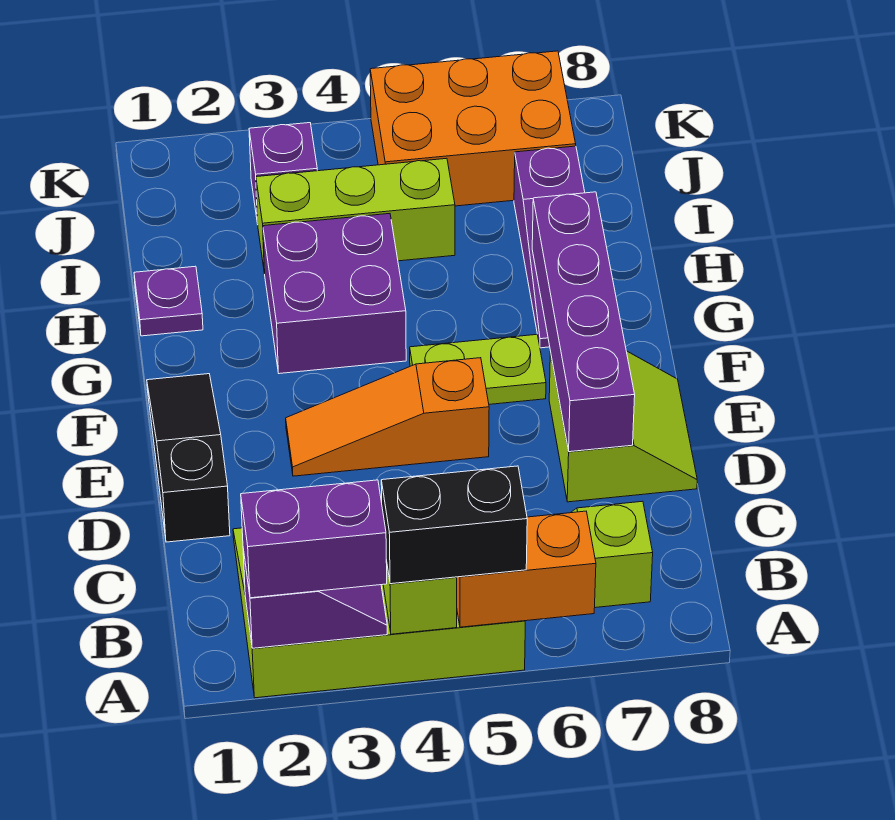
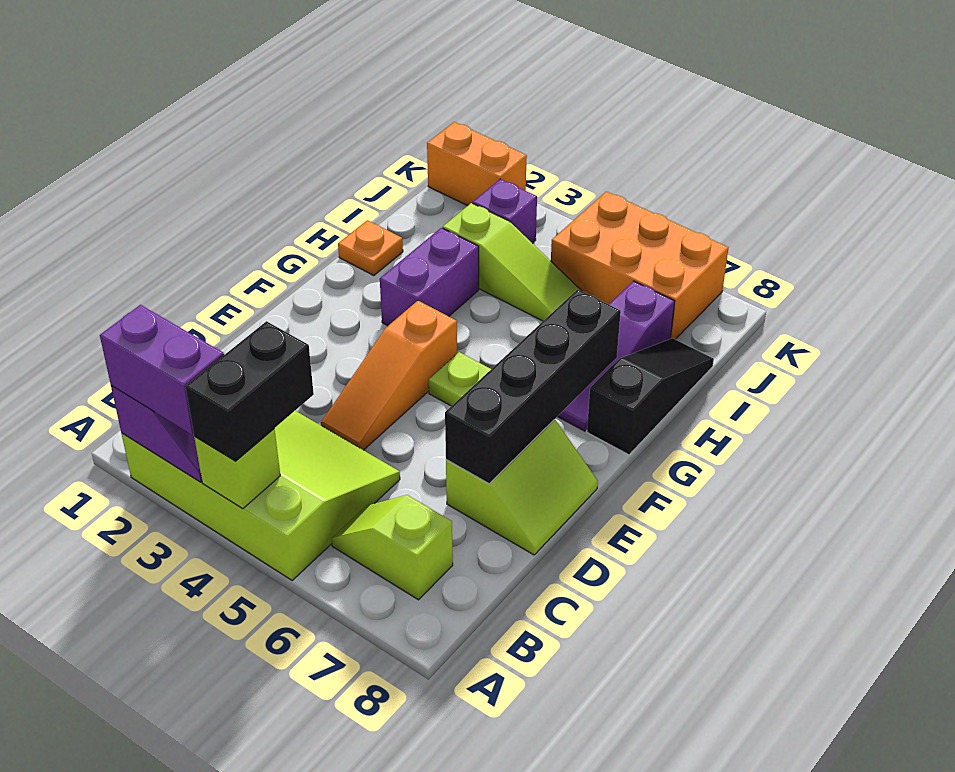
black brick A4:A5 level 3 -> black brick A4:B4 level 3
orange brick A5:A6 level 2 -> orange brick K1:K2 level 1
black slope D1:F1 level 1 top D -> black slope G8:I8 level 1 top G
purple brick D7:G7 level 2 -> black brick D7:G7 level 2
orange slope E3:E5 level 1 top 5 -> orange slope D4:F4 level 1 top F
purple brick G3:H4 level 1 -> purple brick G3:H3 level 1
purple plate H1 level 1 -> orange plate H1 level 1
lime brick I3:I5 level 1 -> lime slope I3:I5 level 1 top 3

